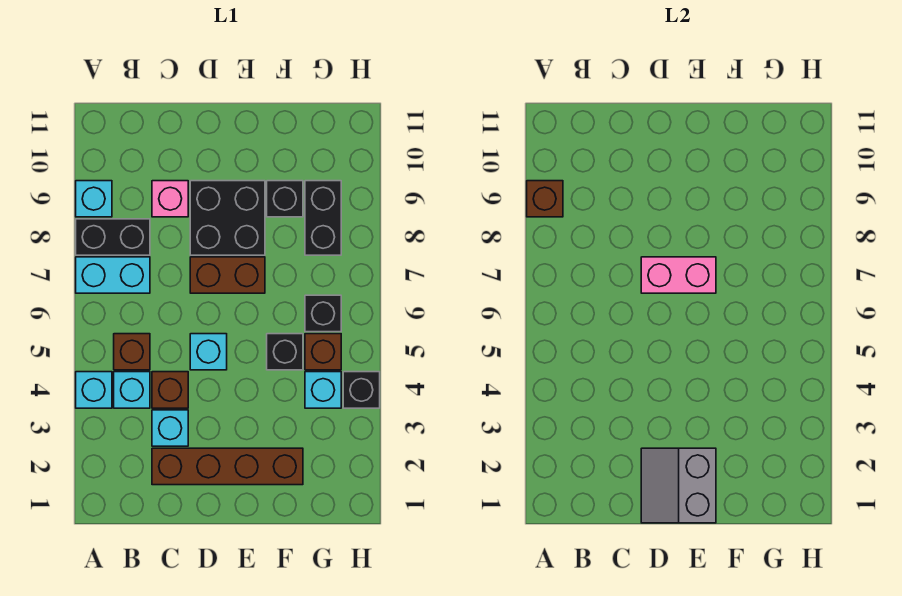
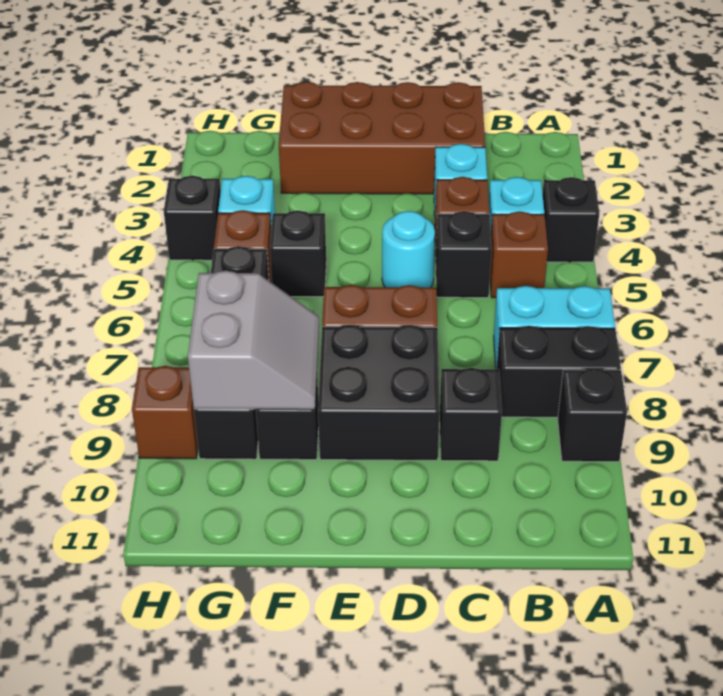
cyan brick A4 level 1 -> black brick A4 level 1
cyan brick A9 level 1 -> black brick A9 level 1
brown brick A9 level 2 -> brown brick H9 level 1
brown brick C2:F2 level 1 -> brown brick C1:F2 level 1
none -> black brick C5 level 1
pink brick C9 level 1 -> black brick C9 level 1
grey slope D1:E2 level 2 top E -> grey slope F8:G9 level 2 top G
cyan brick D5 level 1 -> cyan round brick D5 level 1
pink brick D7:E7 level 2 -> none

